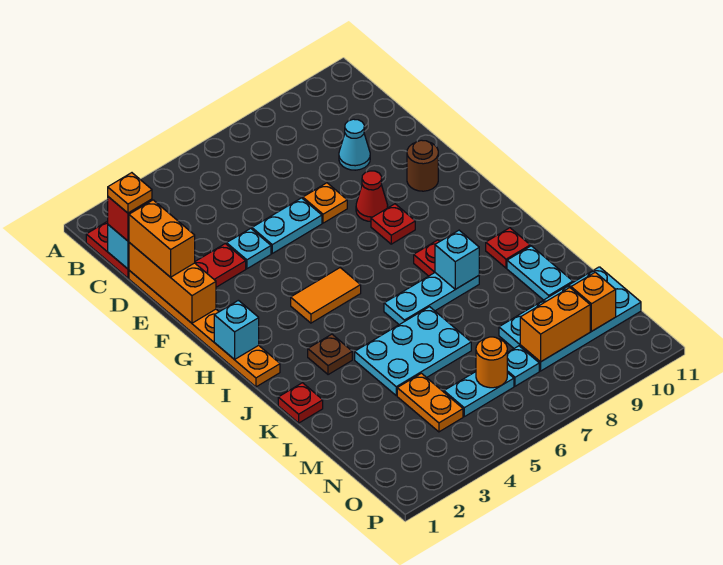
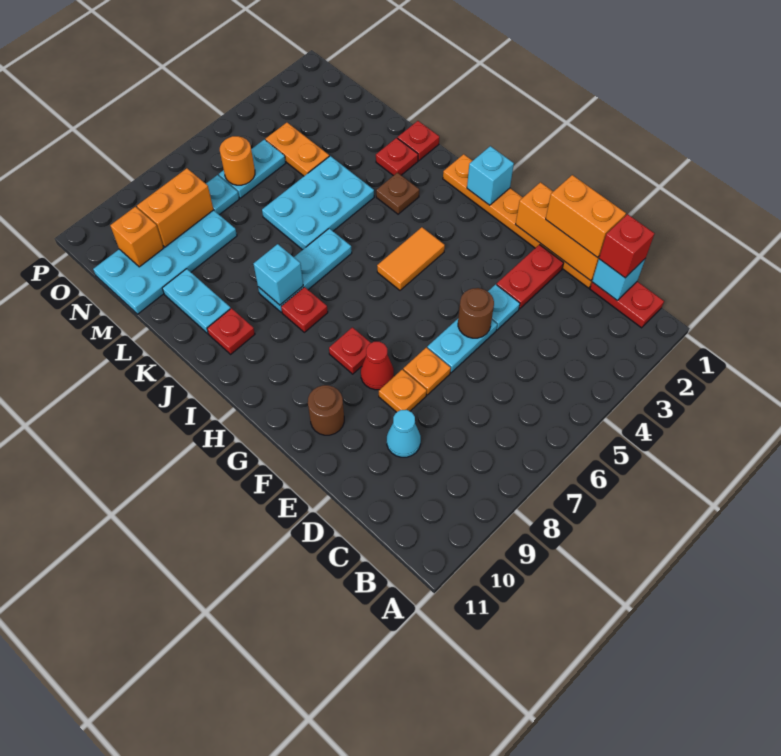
orange plate C1 level 4 -> orange plate E8 level 1
none -> brown round brick E5 level 2
none -> red plate K2 level 1

